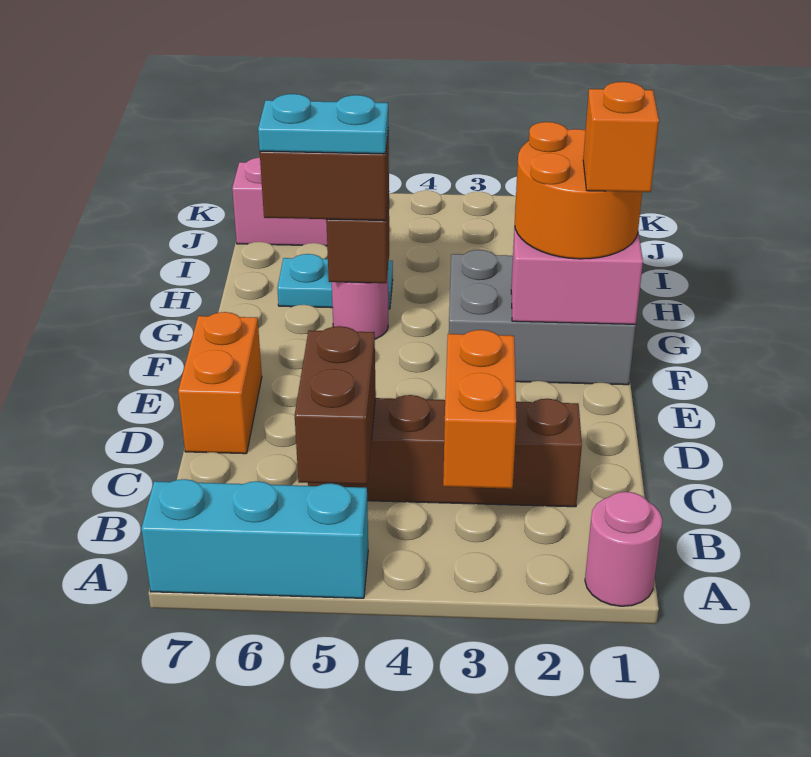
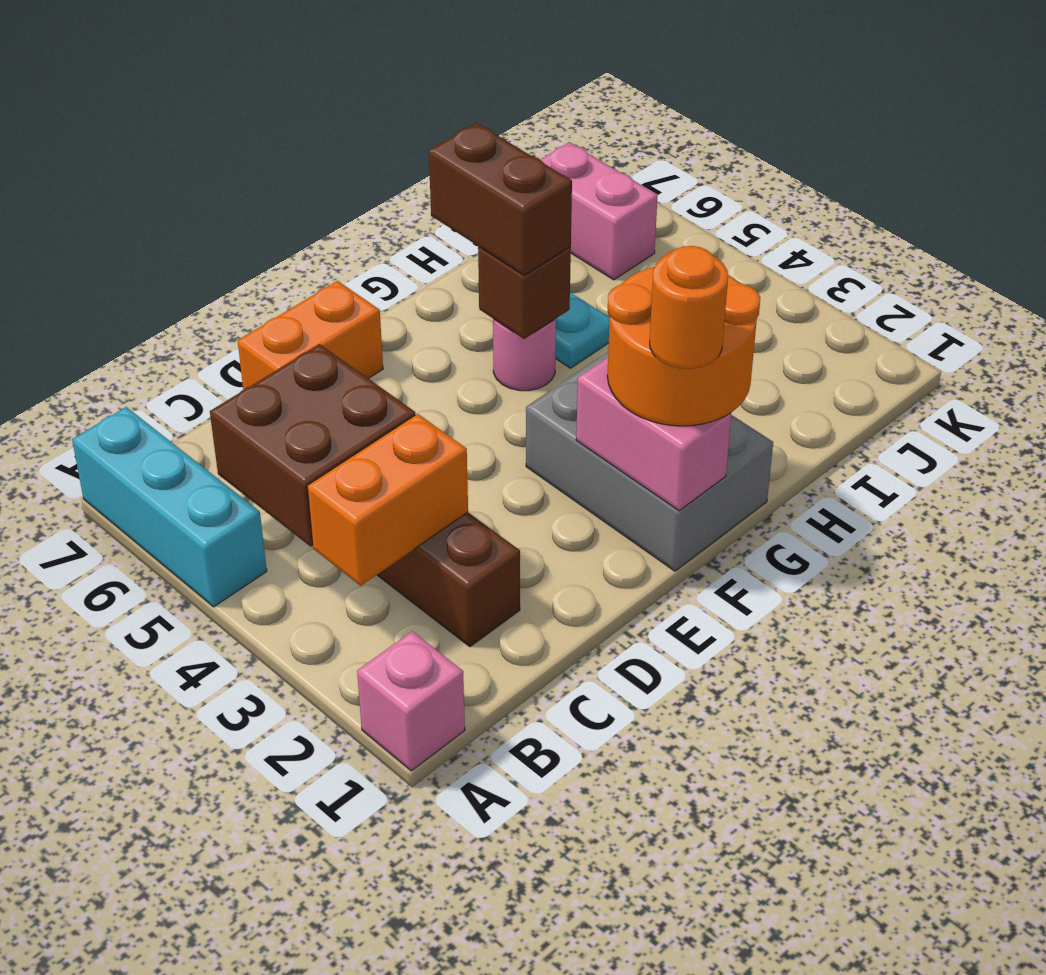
pink round brick A1 level 1 -> pink brick A1 level 1
brown brick B5:C5 level 2 -> brown brick B4:C5 level 2
orange brick F1 level 4 -> orange round brick F1 level 4
cyan plate G5:G6 level 4 -> none

